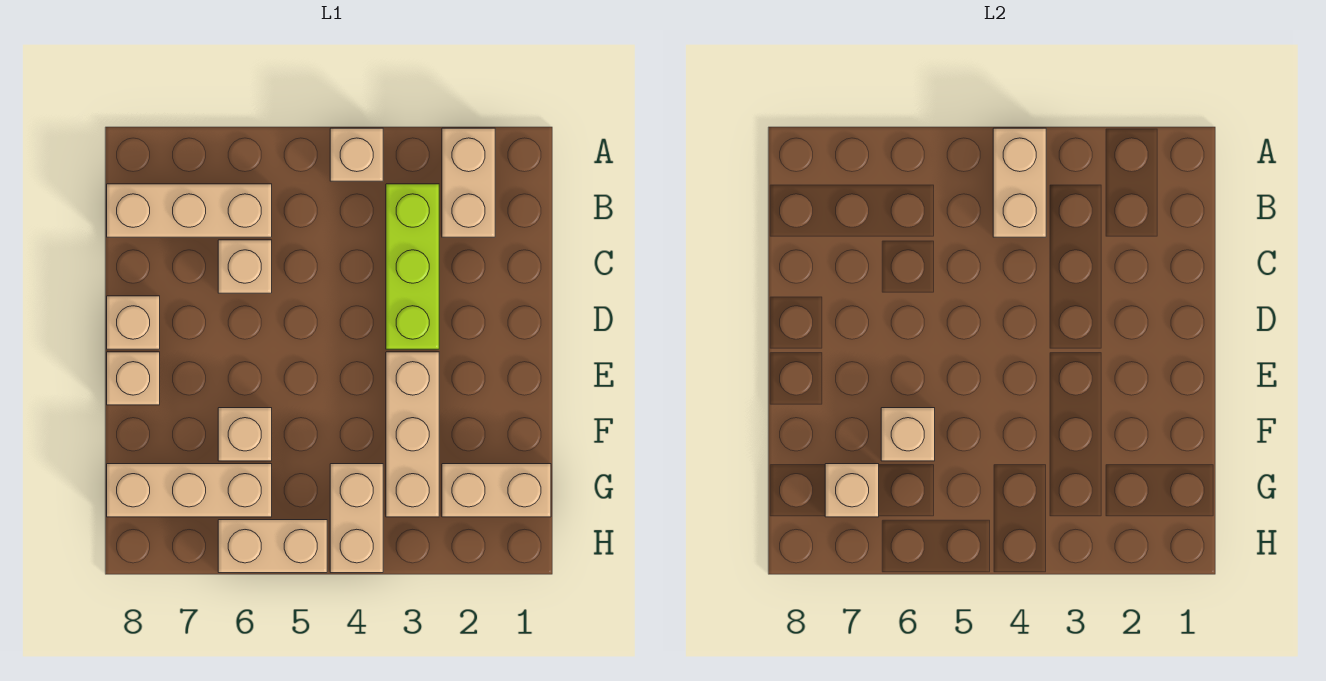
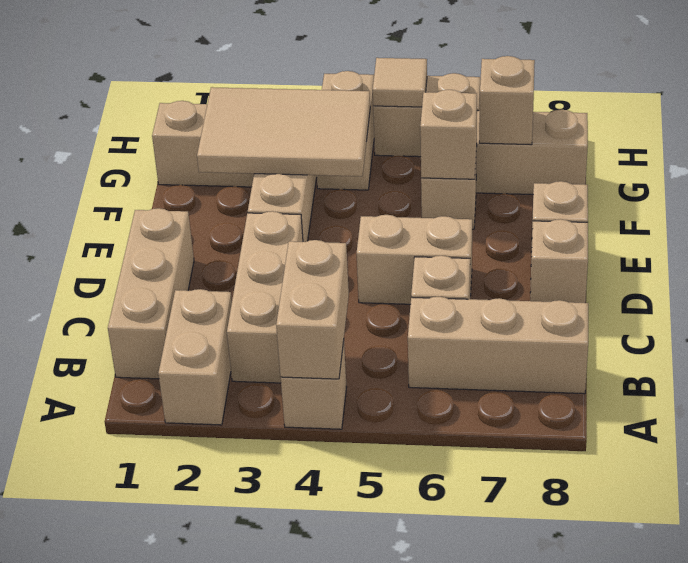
none -> tan brick B1:D1 level 1
lime brick B3:D3 level 1 -> tan brick B3:D3 level 1
none -> tan brick D5:D6 level 1
none -> tan tile F2:G4 level 2
none -> tan tile H5 level 2

